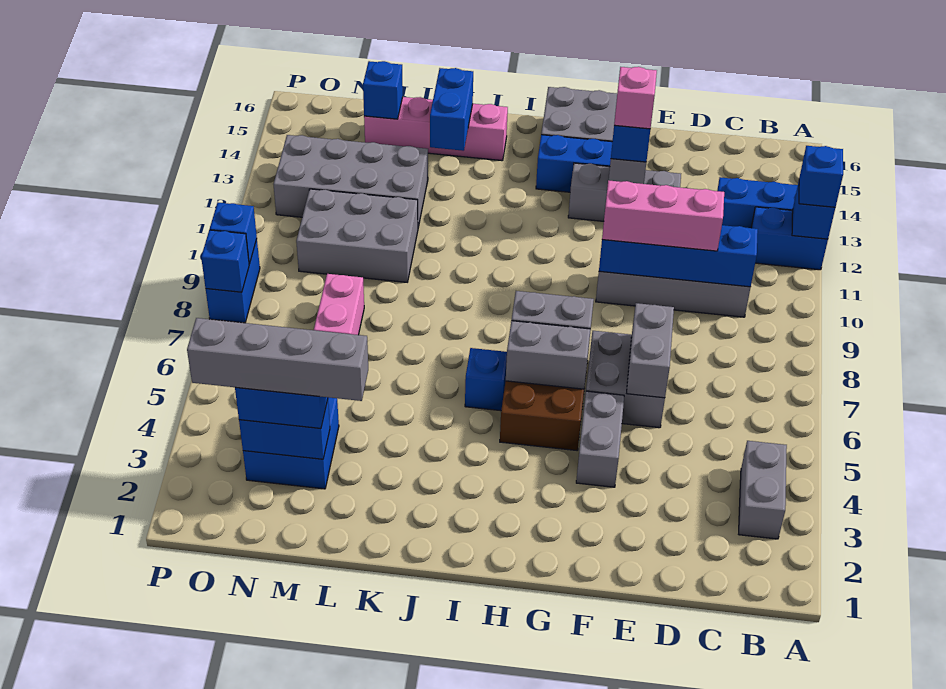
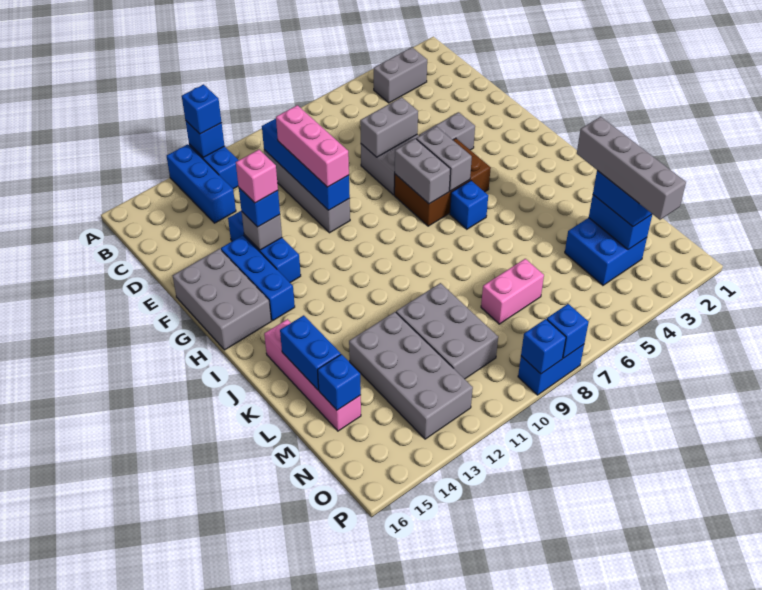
grey brick E13:G13 level 1 -> blue brick E13:G13 level 1
blue brick K14:K15 level 2 -> blue brick K15:L15 level 2

